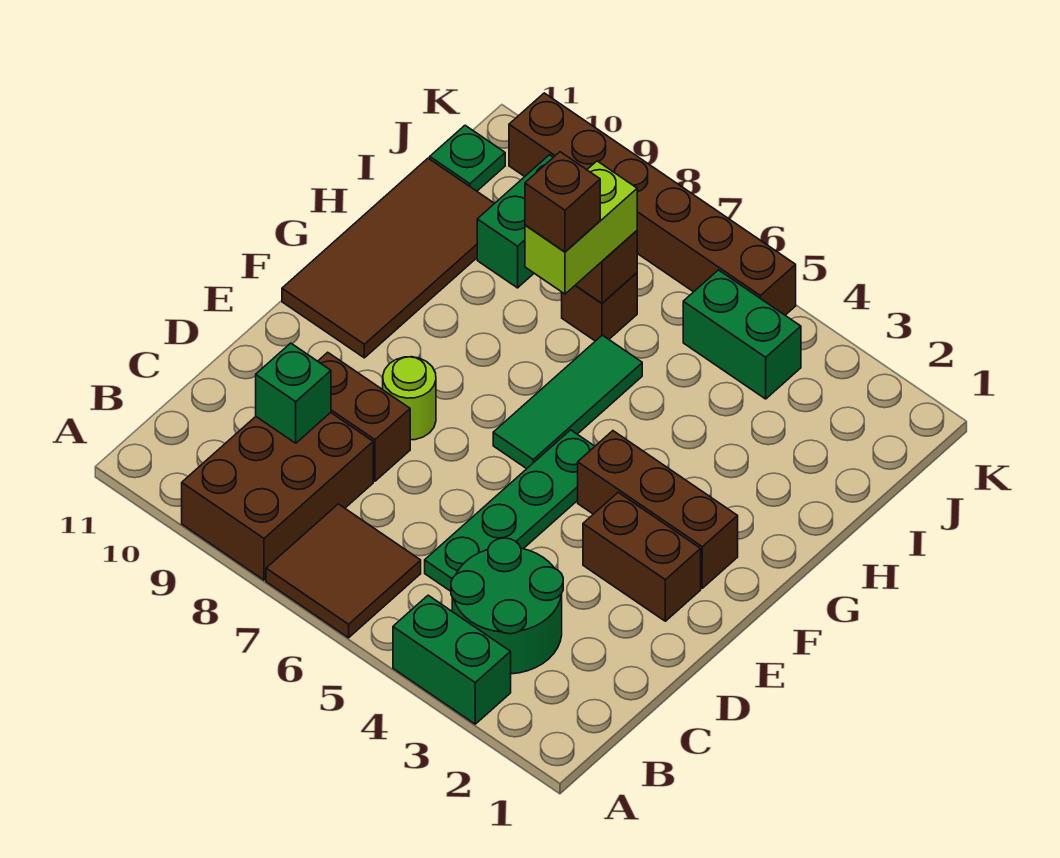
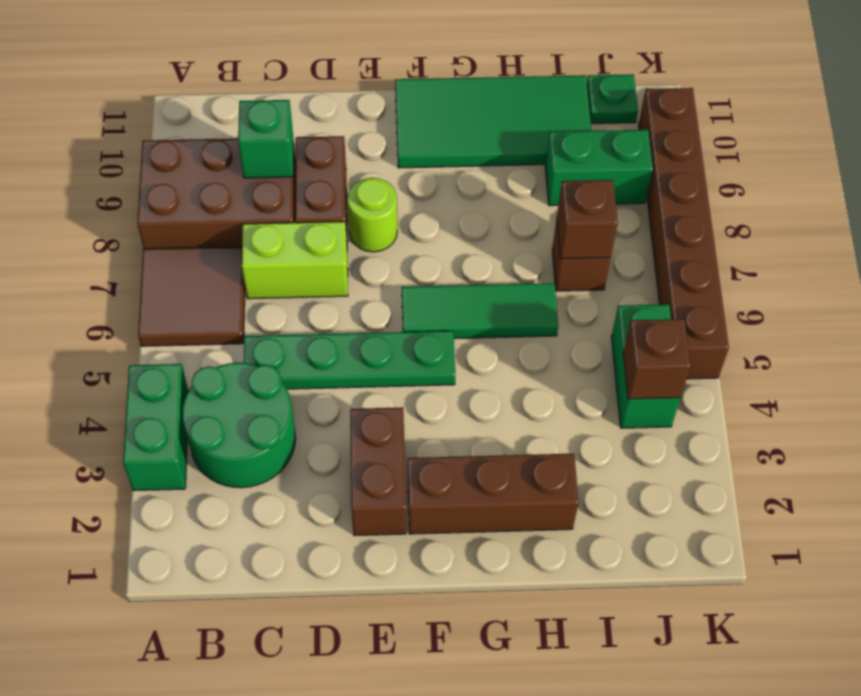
brown brick F2:F4 level 1 -> brown brick F2:H2 level 1
brown tile F10:I11 level 1 -> green tile F10:I11 level 1
lime brick H7:I7 level 3 -> lime brick C7:D7 level 1
brown brick H7 level 4 -> brown brick J4 level 2

